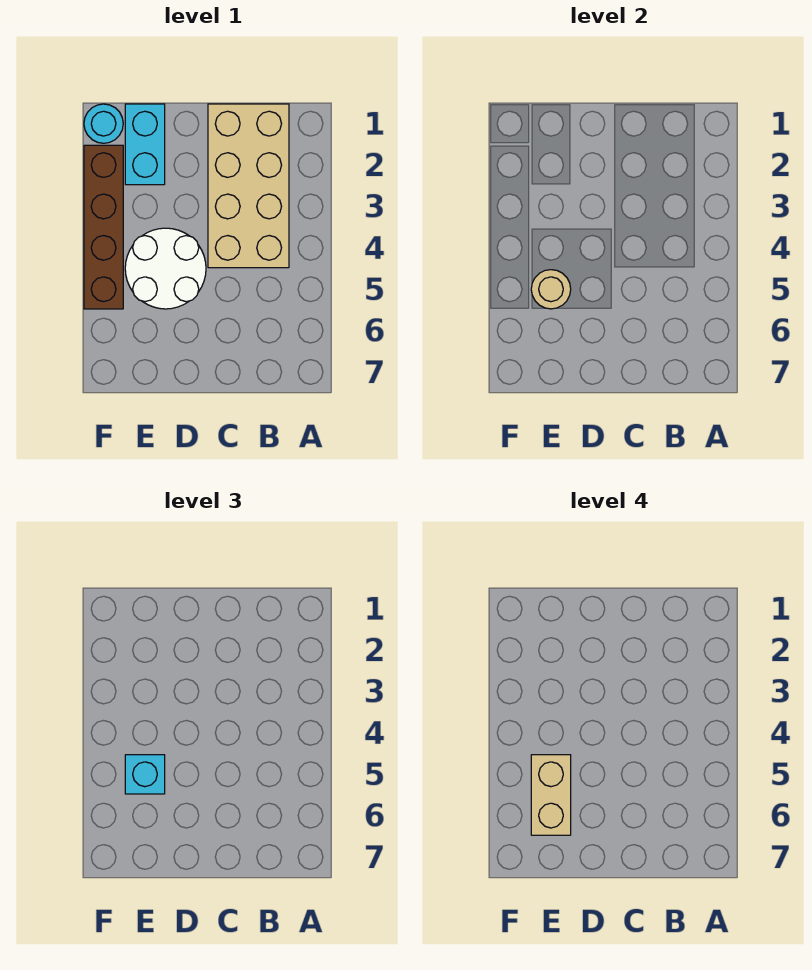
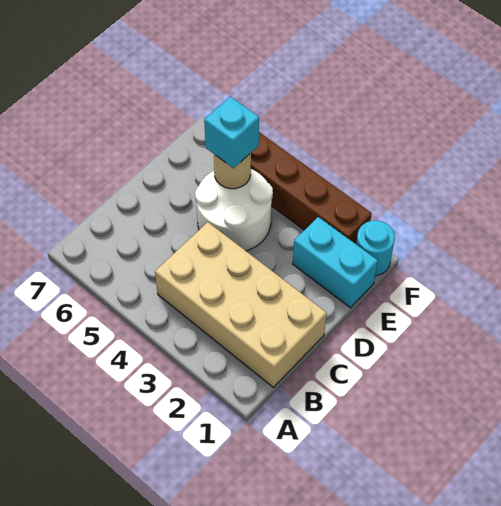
tan brick E5:E6 level 4 -> none

